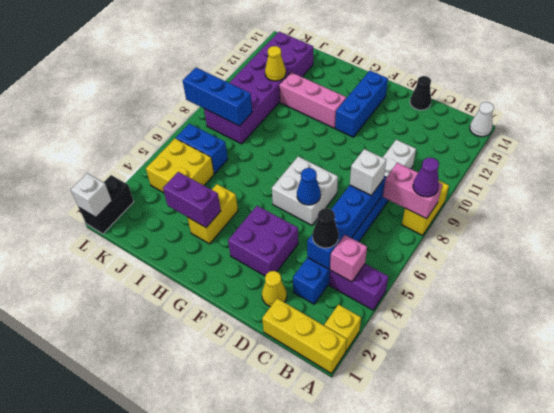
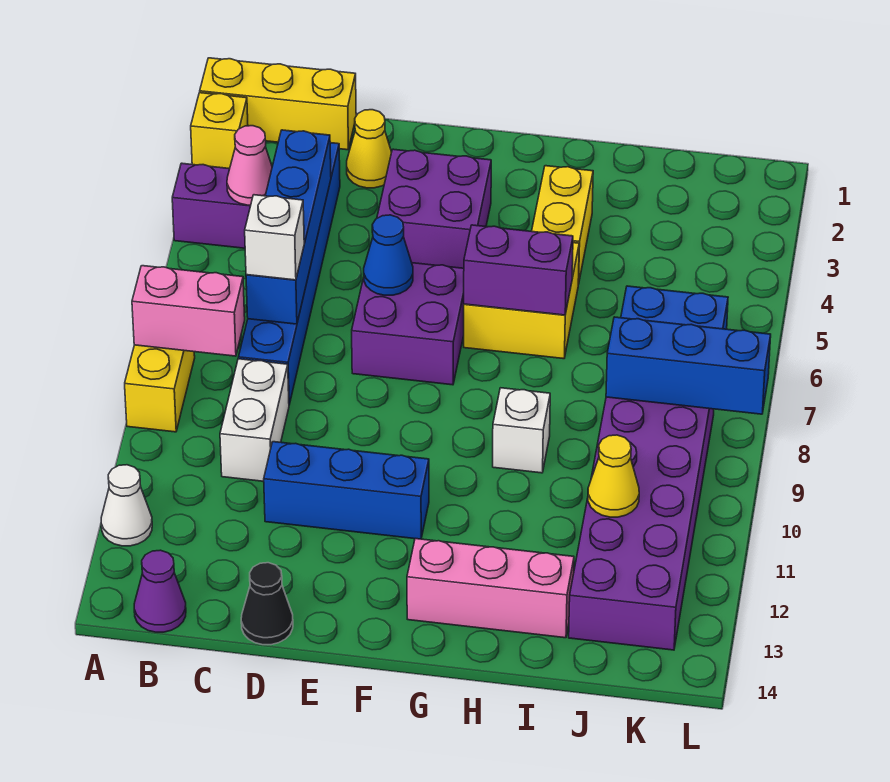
purple cone A8 level 3 -> purple cone B14 level 1
white cone A14 level 1 -> white cone A12 level 1
pink brick B4 level 2 -> pink cone B4 level 2
black cone C4 level 3 -> none
white brick E6:F7 level 1 -> purple brick E6:F7 level 1
blue brick F11:F13 level 1 -> blue brick D11:F11 level 1
pink brick G11:I11 level 1 -> pink brick G13:I13 level 1
purple brick H3:I3 level 2 -> purple brick G6:H6 level 2
yellow brick J4:K5 level 1 -> yellow brick G5:H6 level 1
black brick L1:L2 level 1 -> none
white brick L1 level 2 -> white brick H9 level 1

